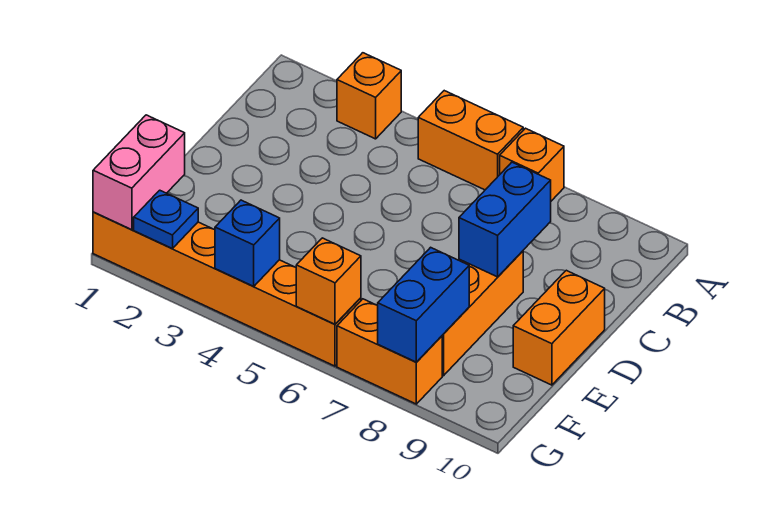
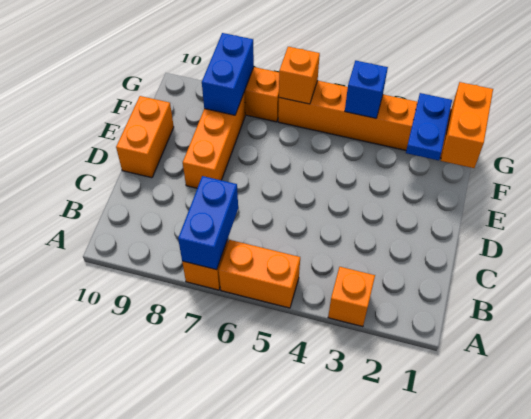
blue brick C8:D8 level 2 -> blue brick A7:B7 level 2
pink brick F1:G1 level 2 -> orange brick F1:G1 level 2
blue plate G2 level 2 -> blue plate F2:G2 level 2

